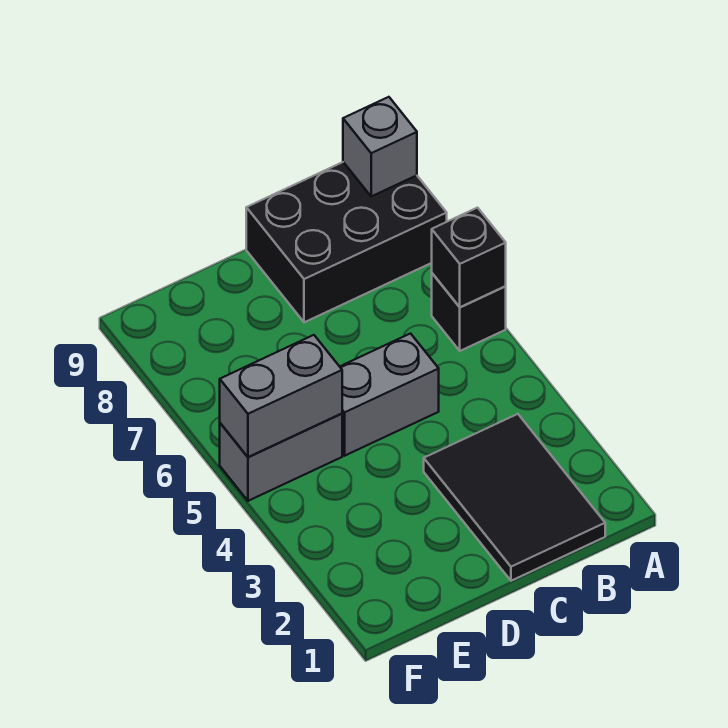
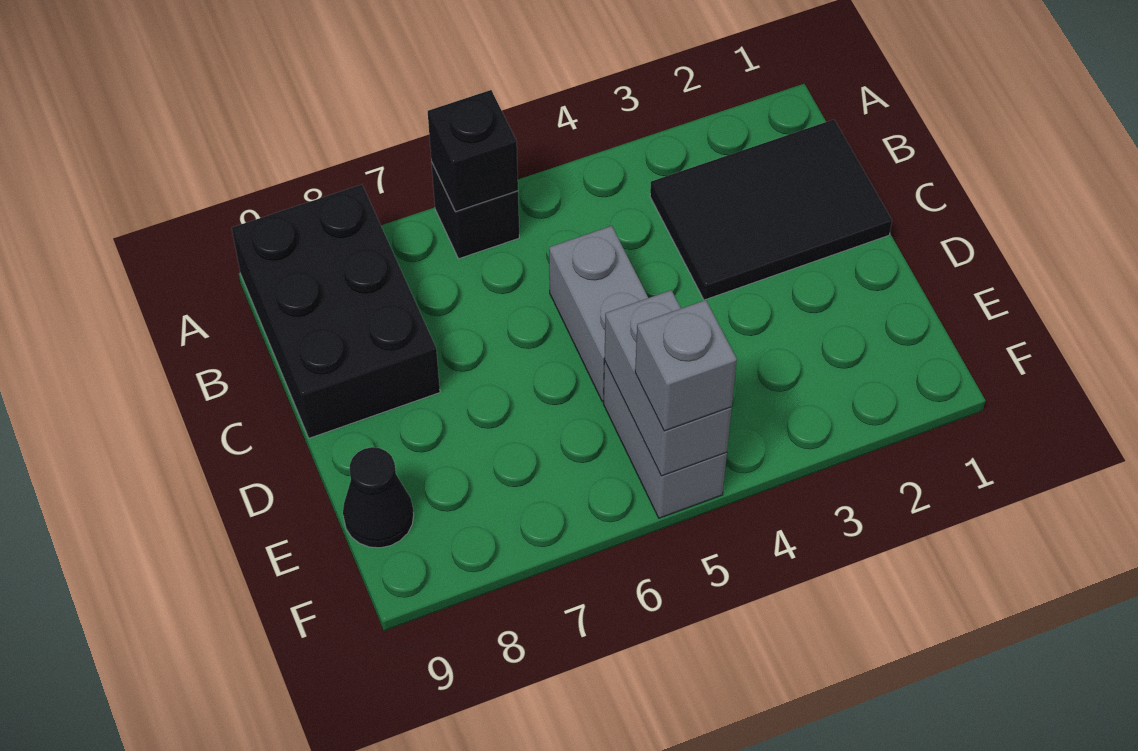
grey brick A9 level 2 -> grey brick F5 level 3
none -> black cone E9 level 1

